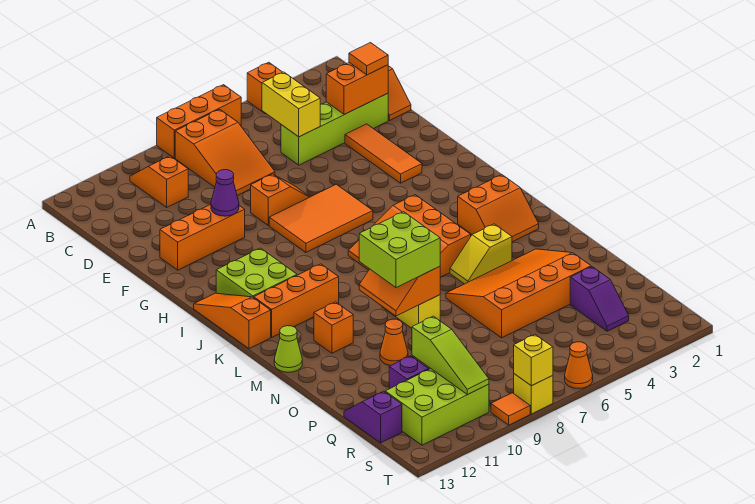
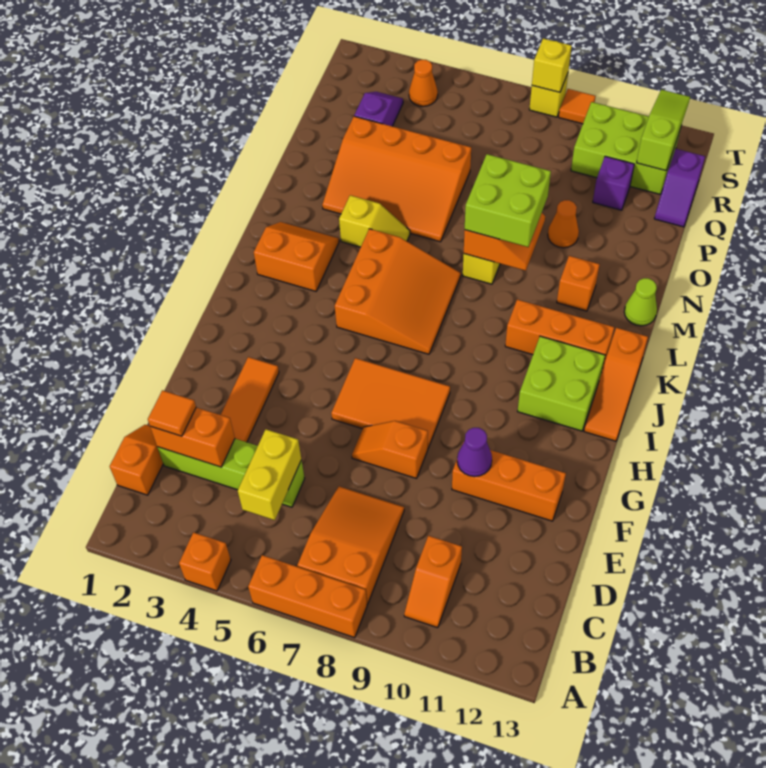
lime slope Q10:S10 level 2 top Q -> lime slope R12:T12 level 2 top R
orange cone T6 level 1 -> orange cone S4 level 1

